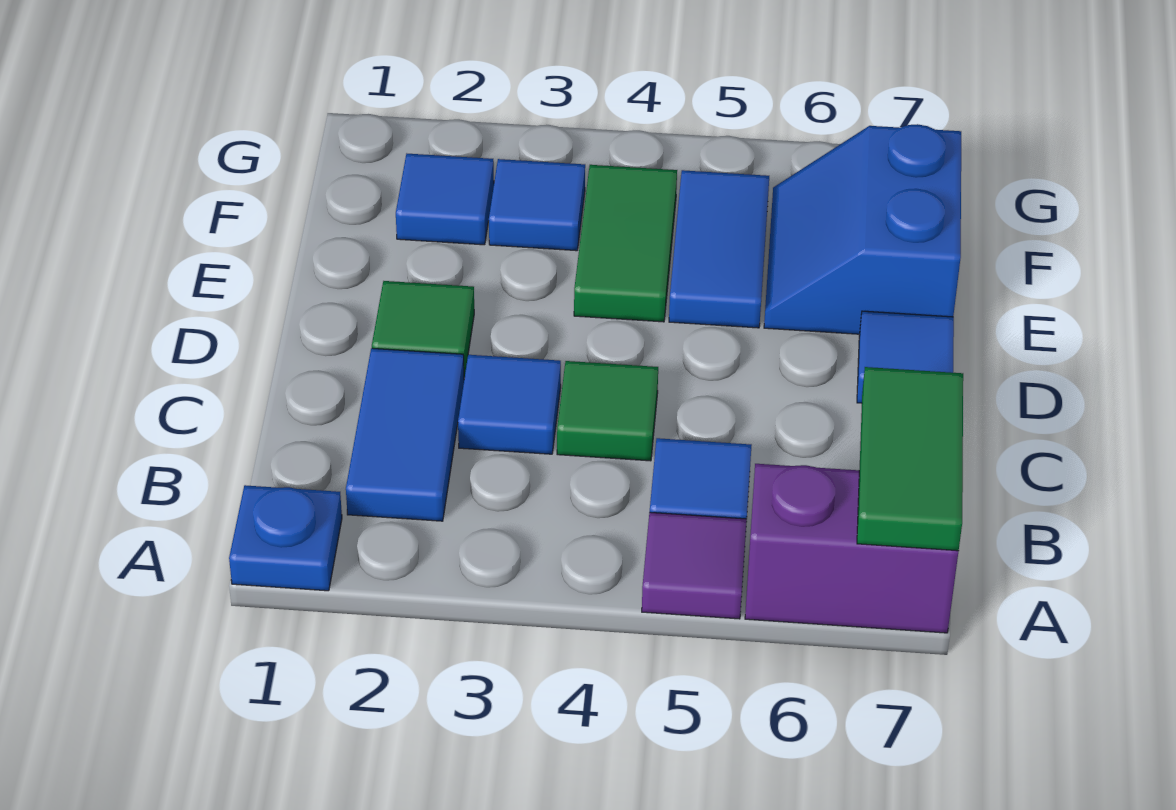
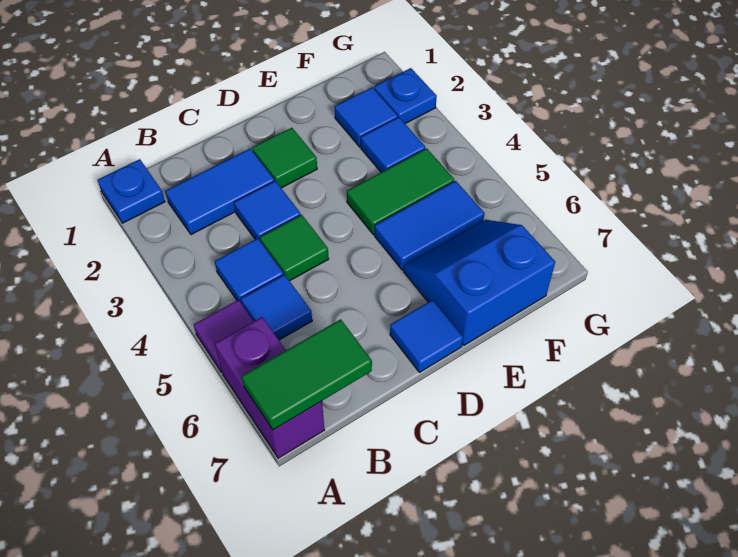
none -> blue tile B4 level 1
none -> blue plate G2 level 1

